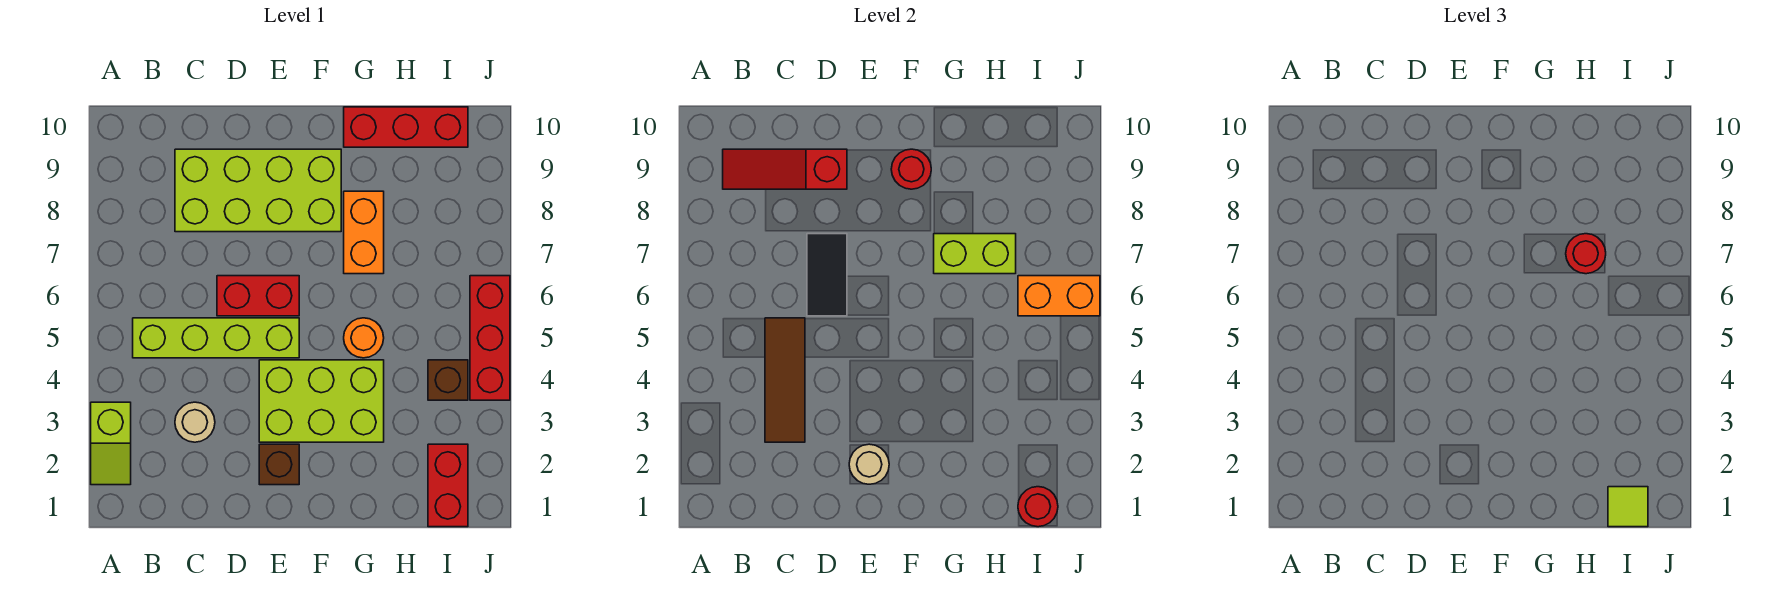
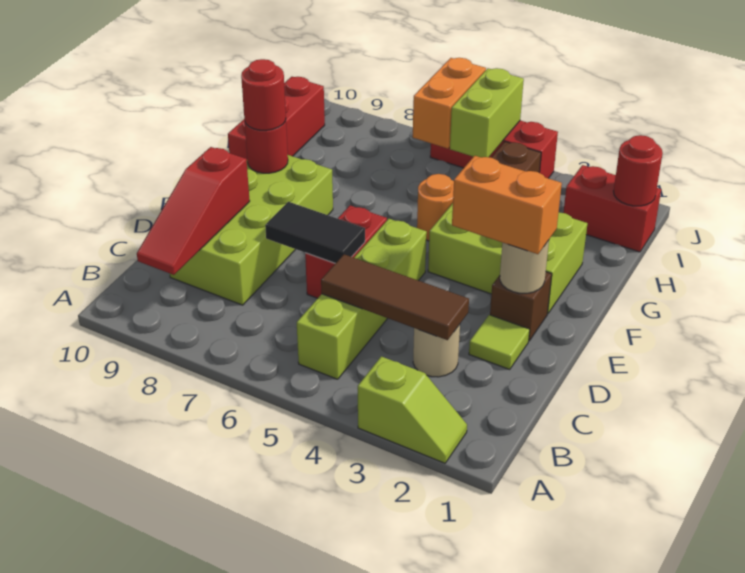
lime brick E3:G4 level 1 -> lime brick F2:G4 level 1
orange brick G7:G8 level 1 -> orange brick E2:E3 level 3
lime brick G7:H7 level 2 -> lime brick I5:J5 level 2
red round brick H7 level 3 -> red round brick F9 level 3
lime tile I1 level 3 -> lime tile D2 level 1

